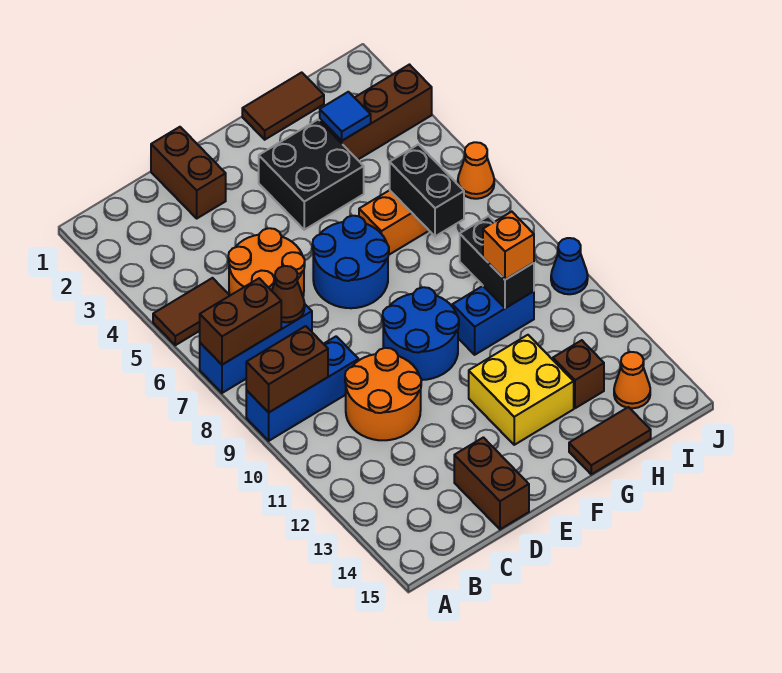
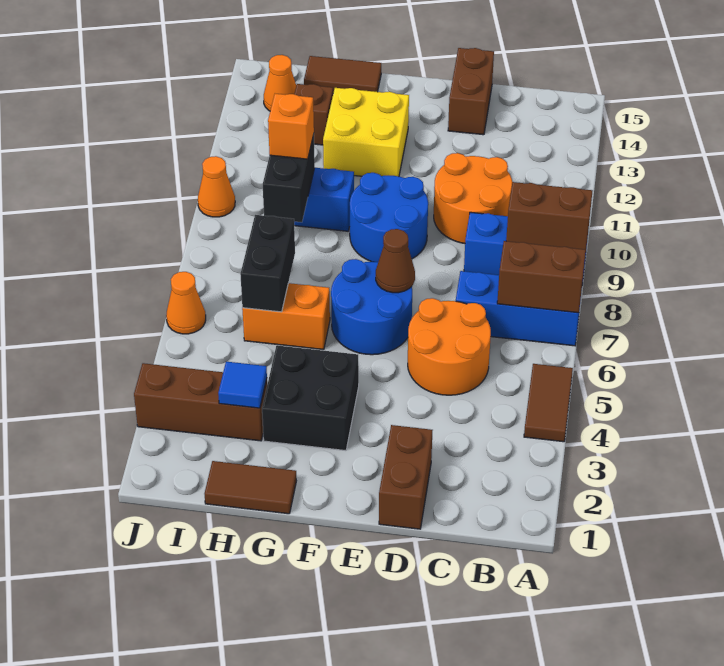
brown tile A5:B5 level 1 -> brown tile A4:A5 level 1
brown cone C7 level 2 -> brown cone E7 level 2
blue cone J10 level 1 -> orange cone J10 level 1

